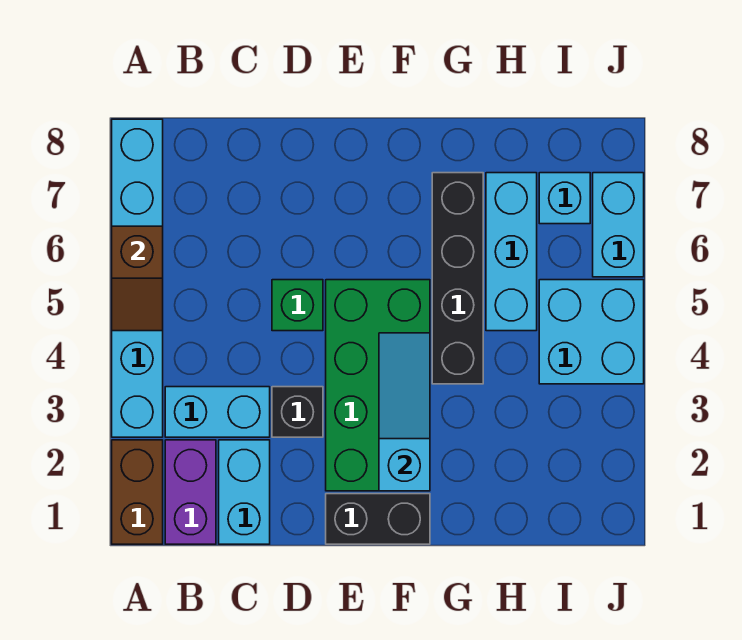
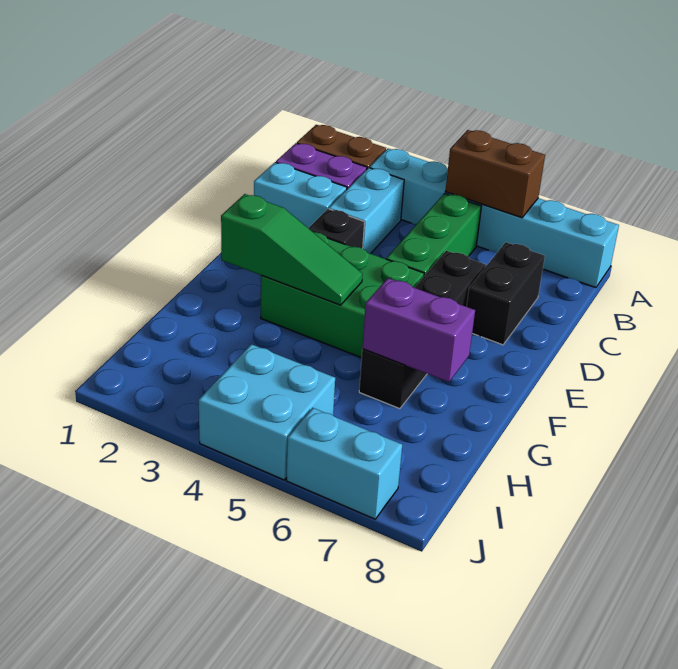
brown slope A5:A6 level 2 top 6 -> brown brick A5:A6 level 2
green brick D5 level 1 -> green brick B5:D5 level 1
black brick E1:F1 level 1 -> black brick C7:D7 level 1
green brick E2:F5 level 1 -> green brick E3:F5 level 1
cyan slope F2:F4 level 2 top 2 -> green slope F2:F4 level 2 top 2
black brick G4:G7 level 1 -> black brick D6:G6 level 1
none -> purple brick G6:G7 level 2
cyan brick H5:H7 level 1 -> none
cyan brick I7 level 1 -> none

